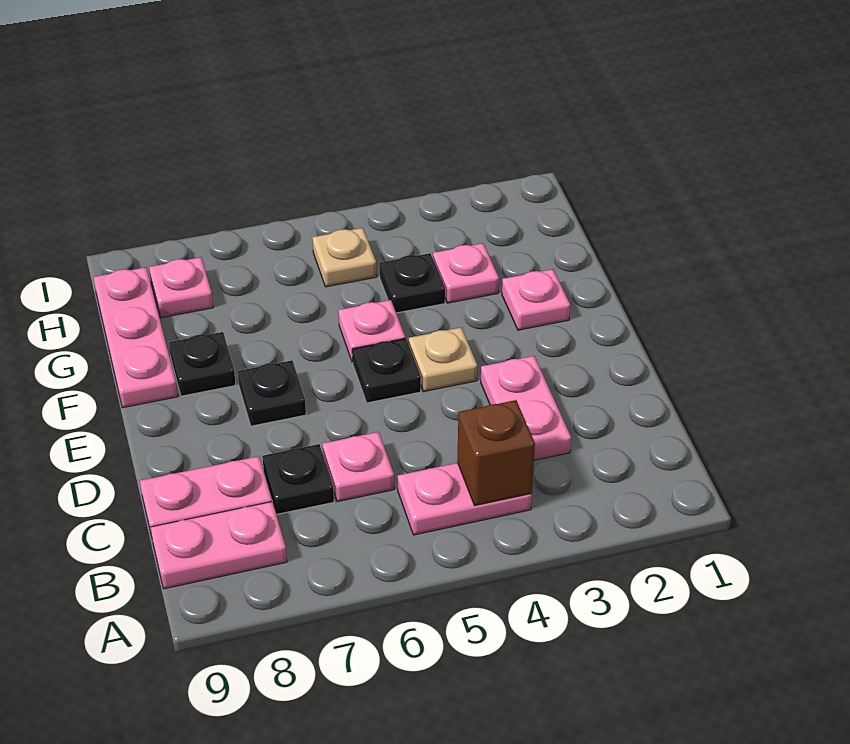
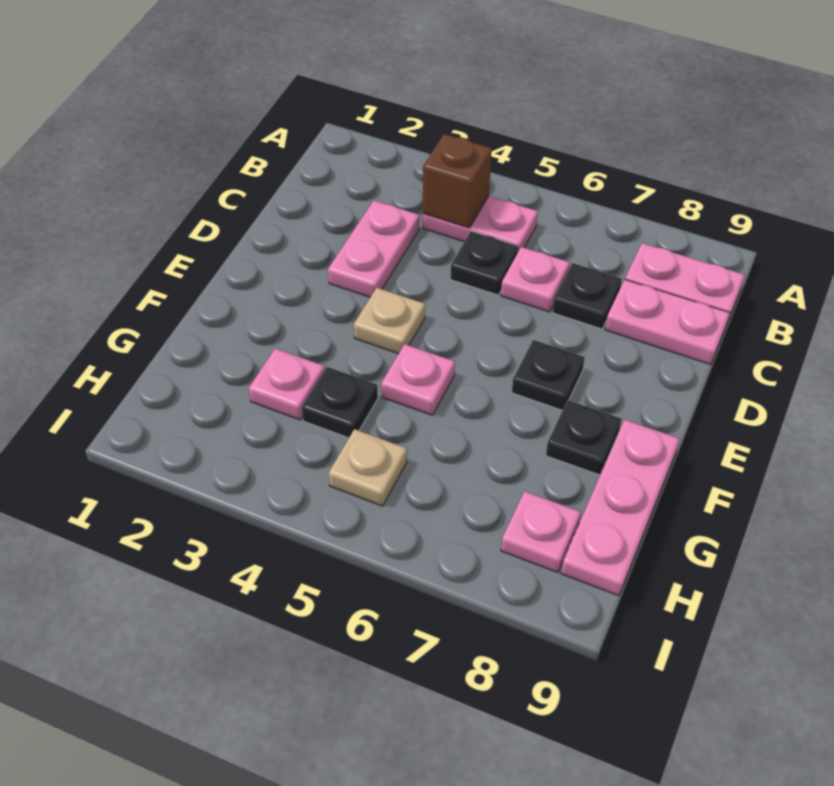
black plate E5 level 1 -> black plate C5 level 1
pink plate F2 level 1 -> none

